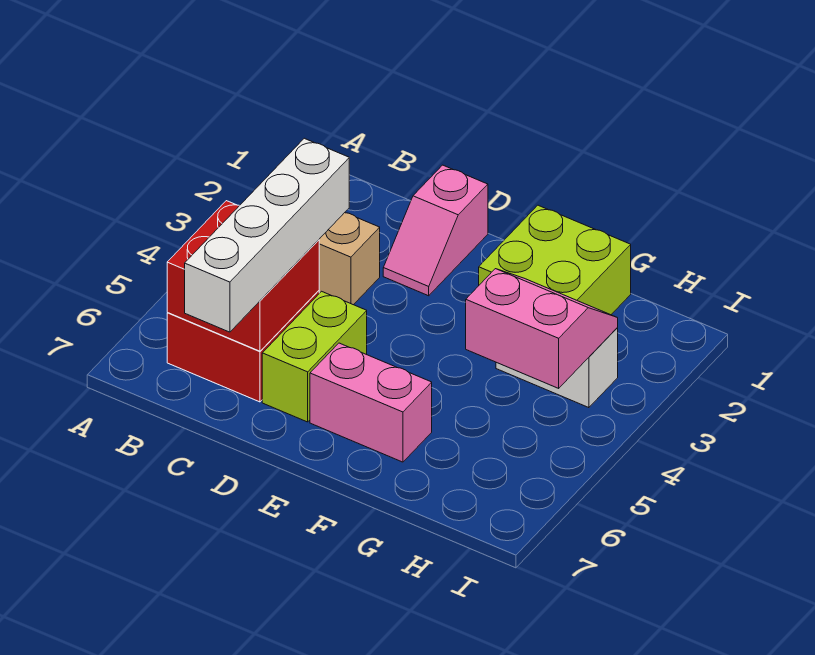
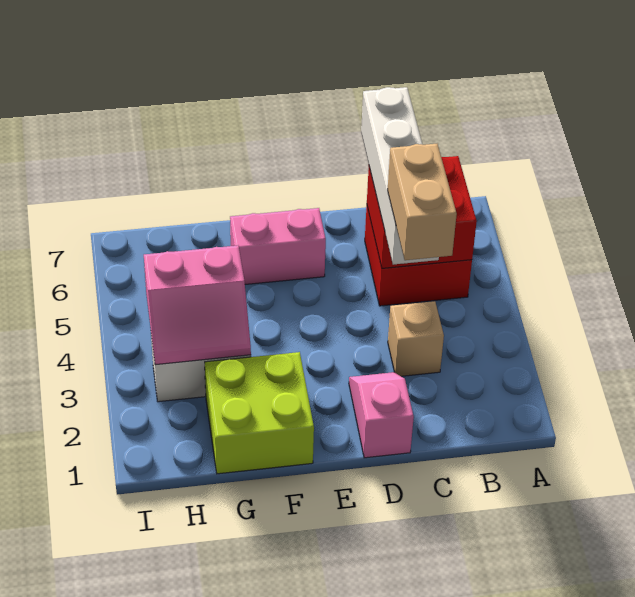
none -> tan brick C3:C4 level 4
lime brick D5:D6 level 1 -> none

